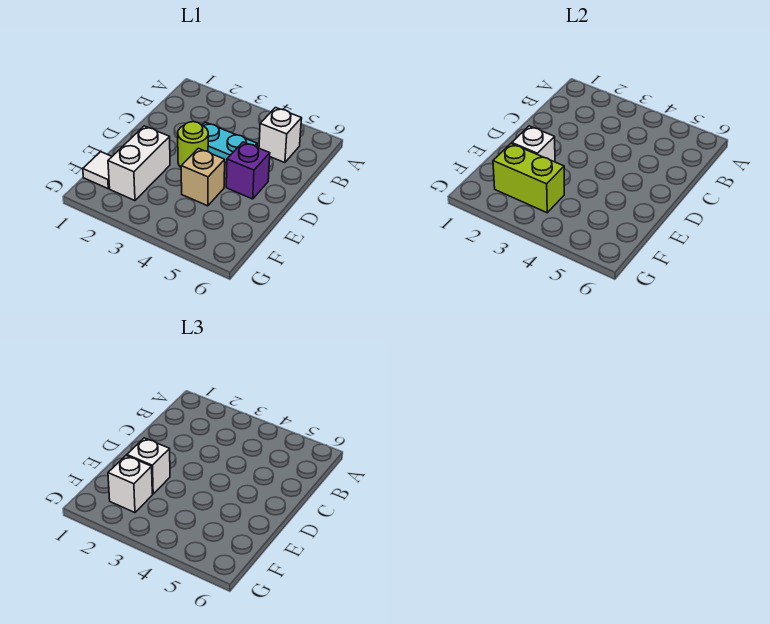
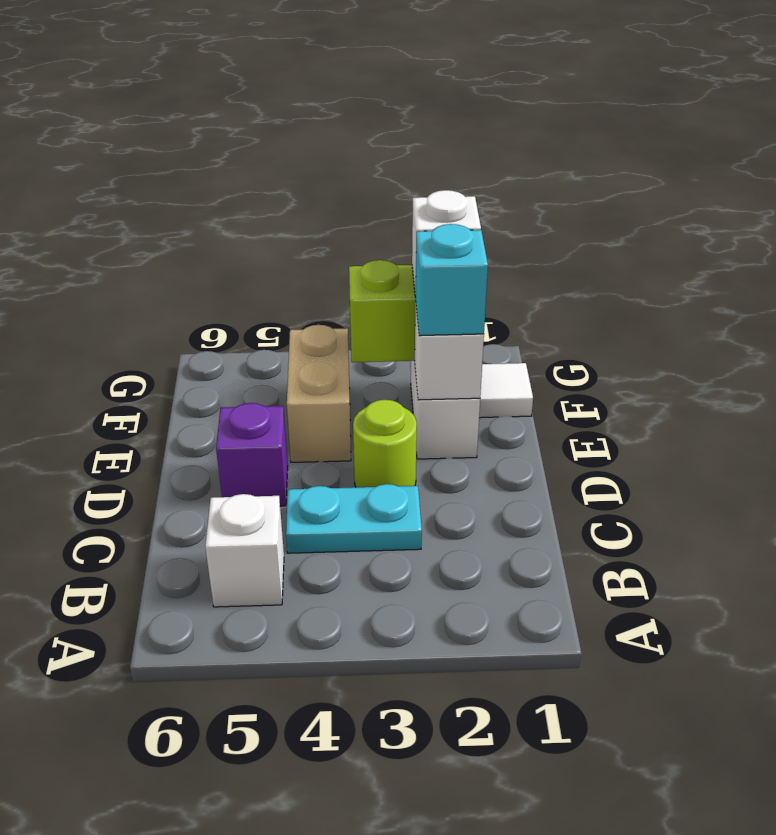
white brick E2 level 3 -> cyan brick E2 level 3
tan brick E4 level 1 -> tan brick E4:F4 level 1

